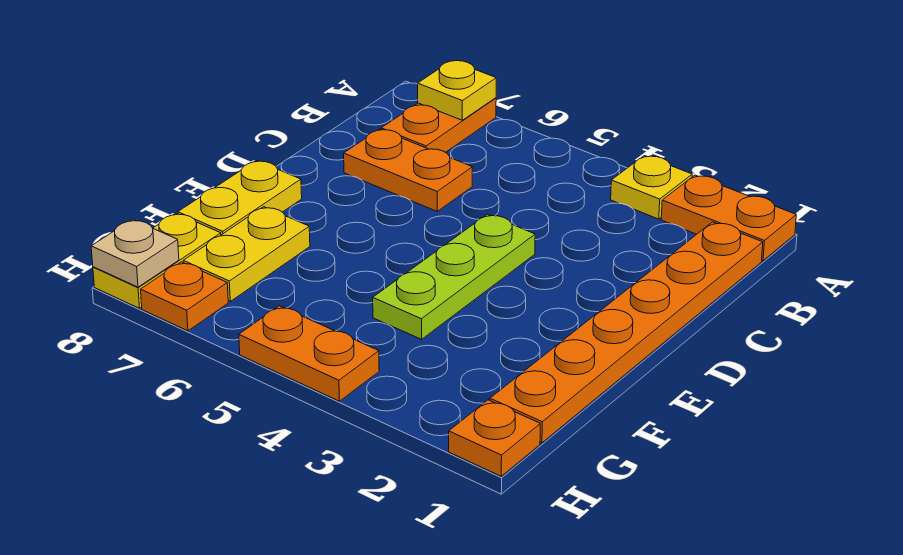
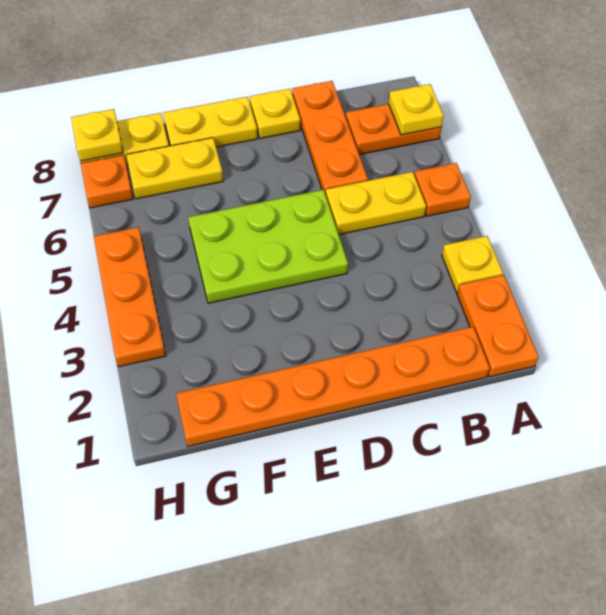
none -> yellow plate B5:C5 level 1
orange plate C6:C7 level 1 -> orange plate C6:C8 level 1
lime plate D4:F4 level 1 -> lime plate D4:F5 level 1
none -> yellow plate D8 level 1
orange plate H1 level 1 -> orange plate A5 level 1
orange plate H4:H5 level 1 -> orange plate H3:H5 level 1
tan plate H8 level 2 -> yellow plate H8 level 2

